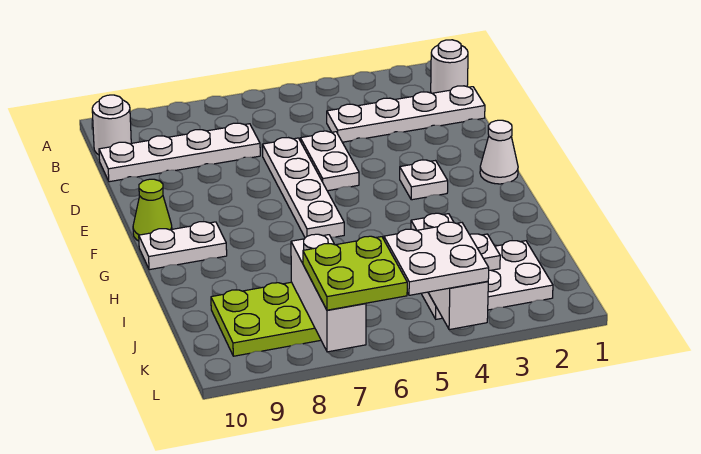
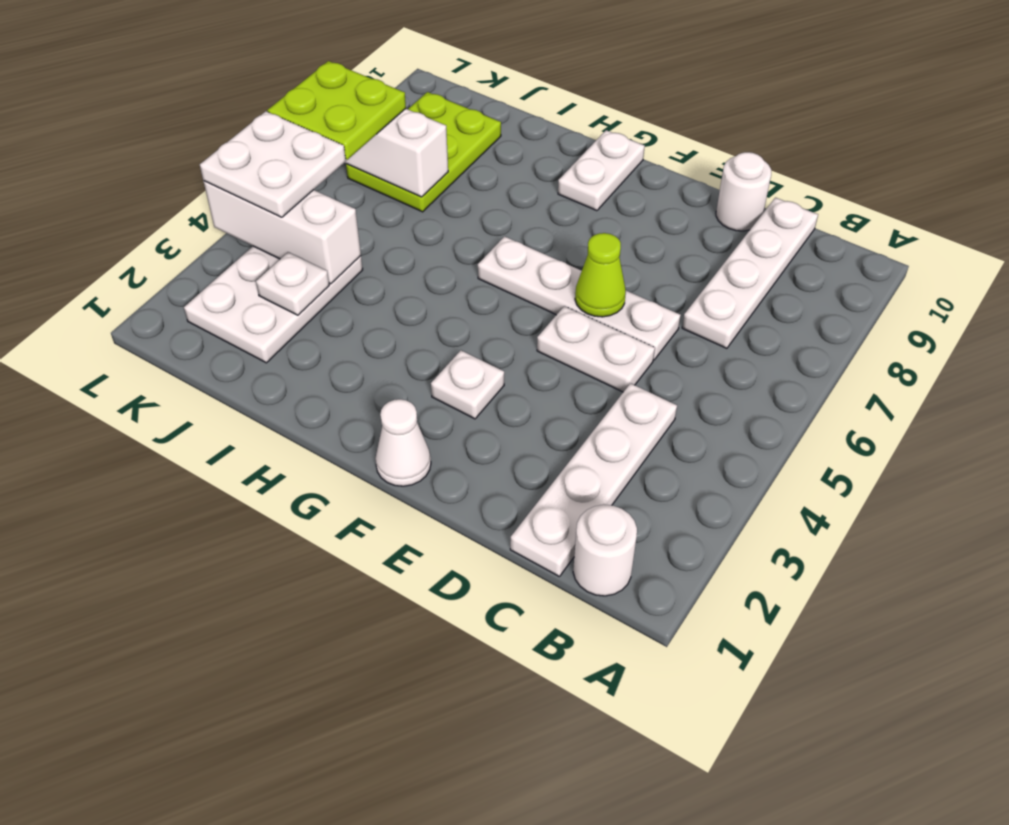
white round brick B10 level 1 -> white round brick D10 level 1
lime cone F10 level 1 -> lime cone E6 level 2

